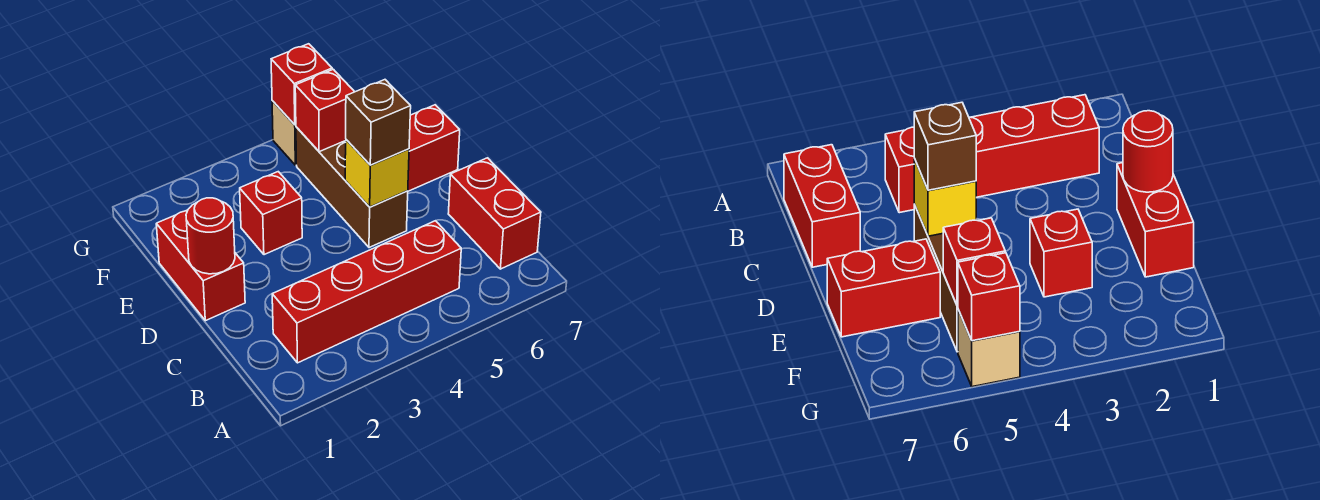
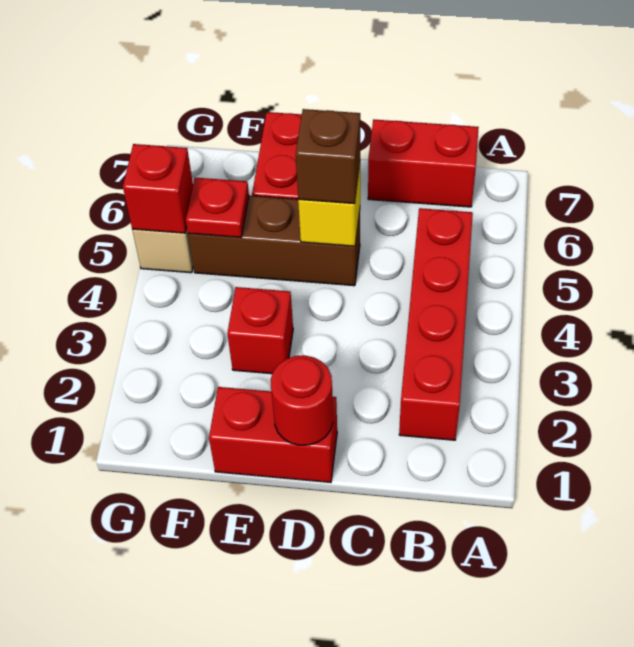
red brick F5 level 2 -> red plate F5 level 2

